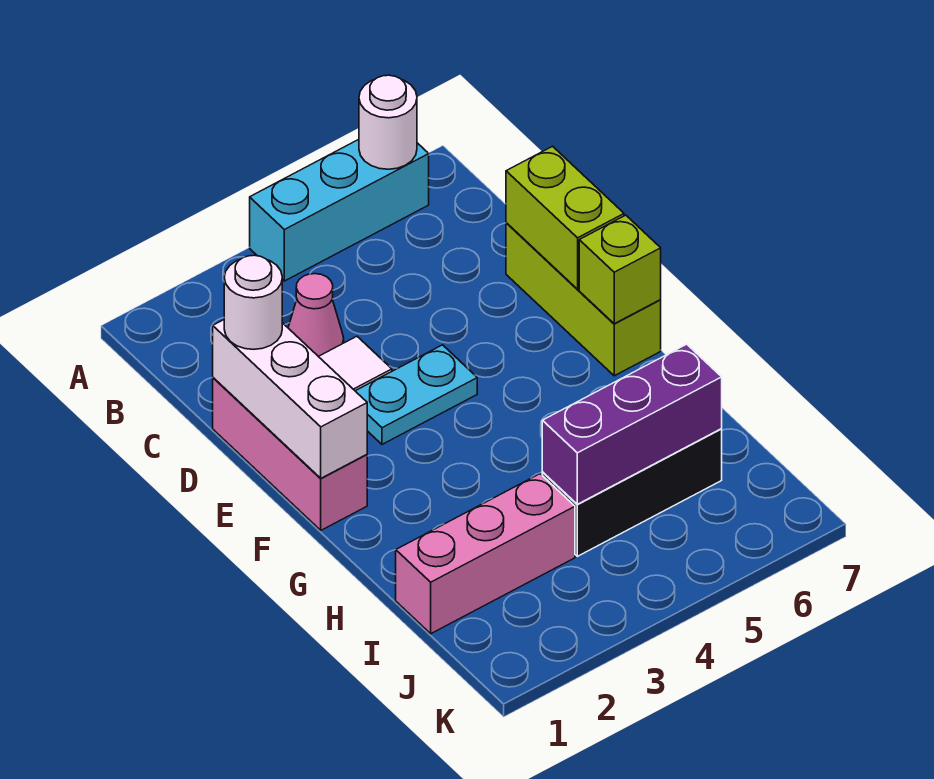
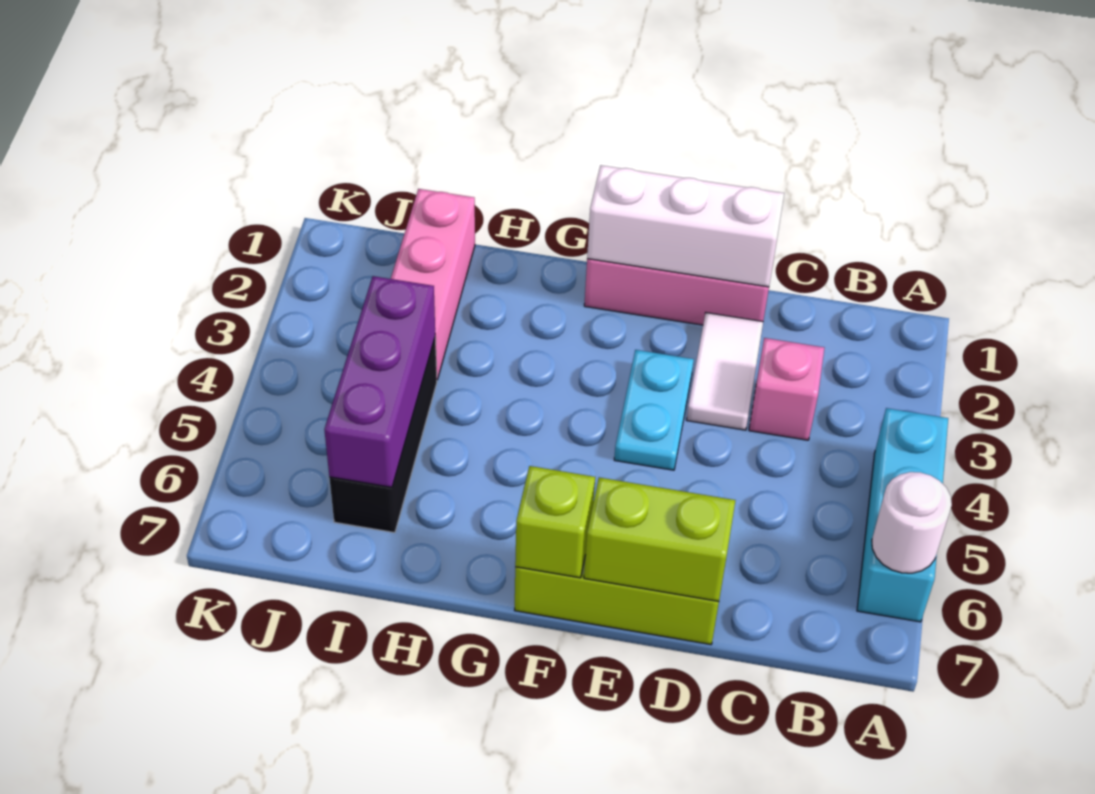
pink cone C3 level 1 -> pink brick C3 level 1
white round brick D1 level 3 -> none

